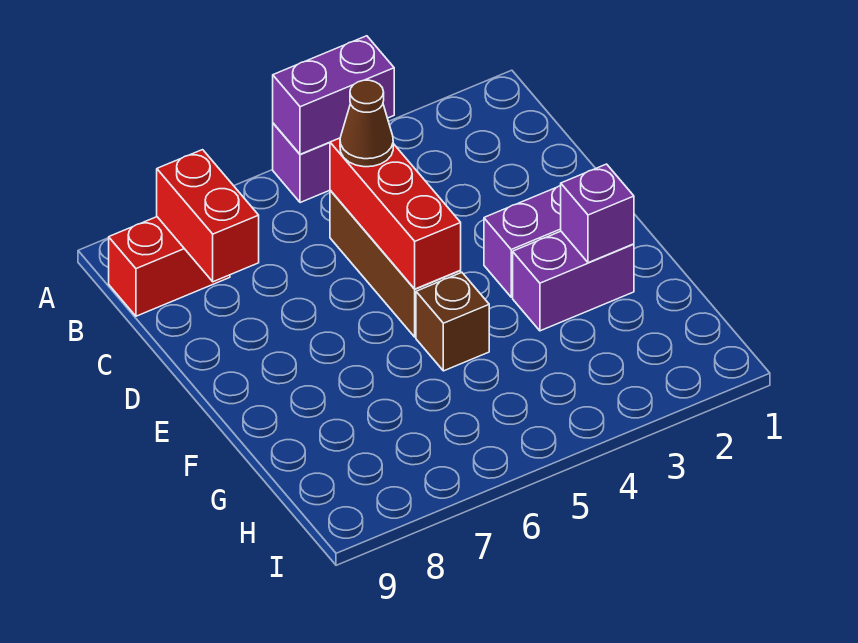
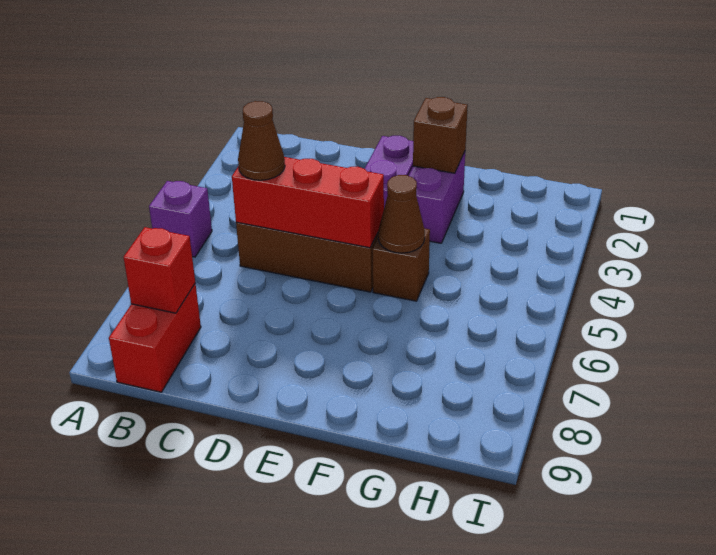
purple brick A4:A5 level 2 -> none
red brick B8:C8 level 2 -> red brick B8 level 2
purple brick F2 level 2 -> brown brick F2 level 2
none -> brown cone F5 level 2

